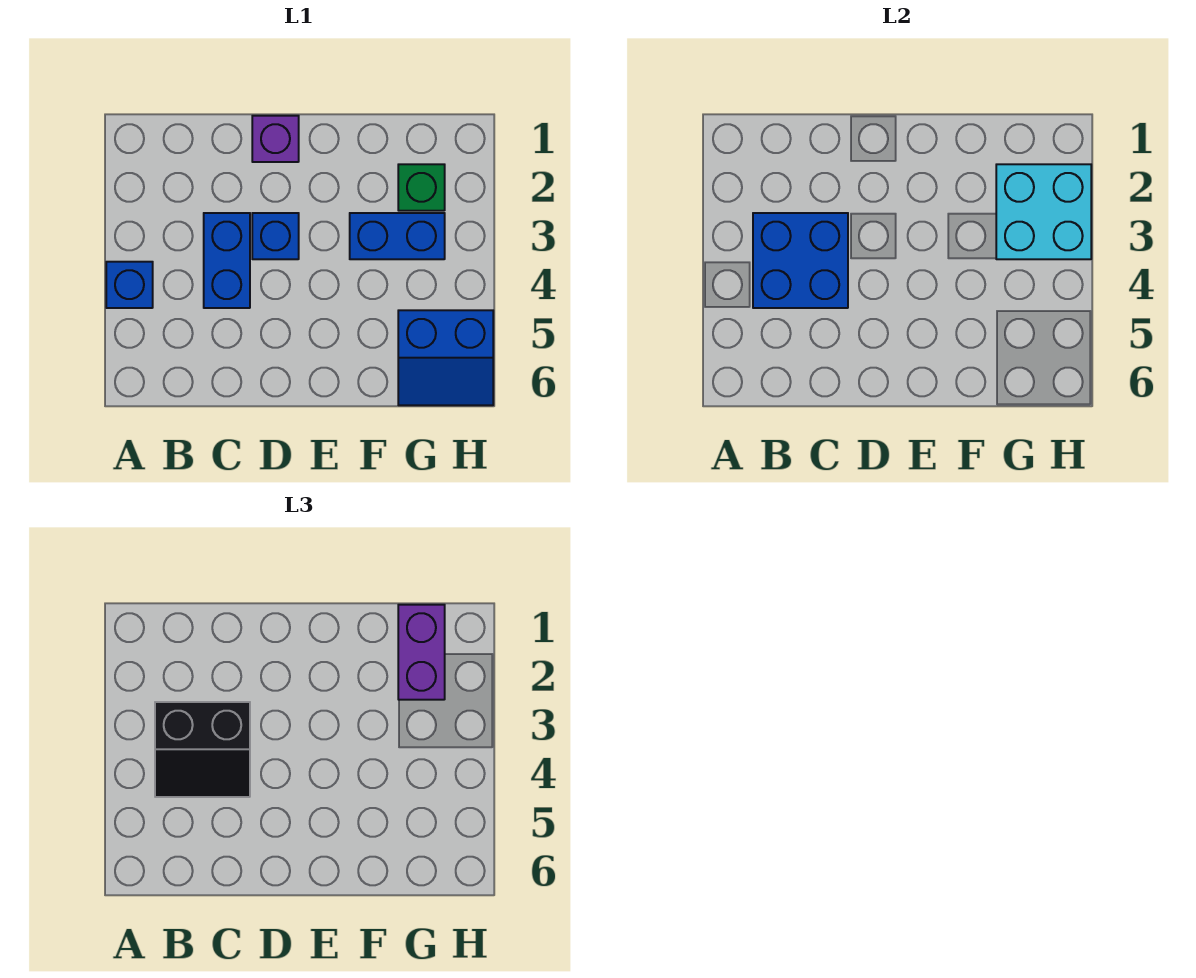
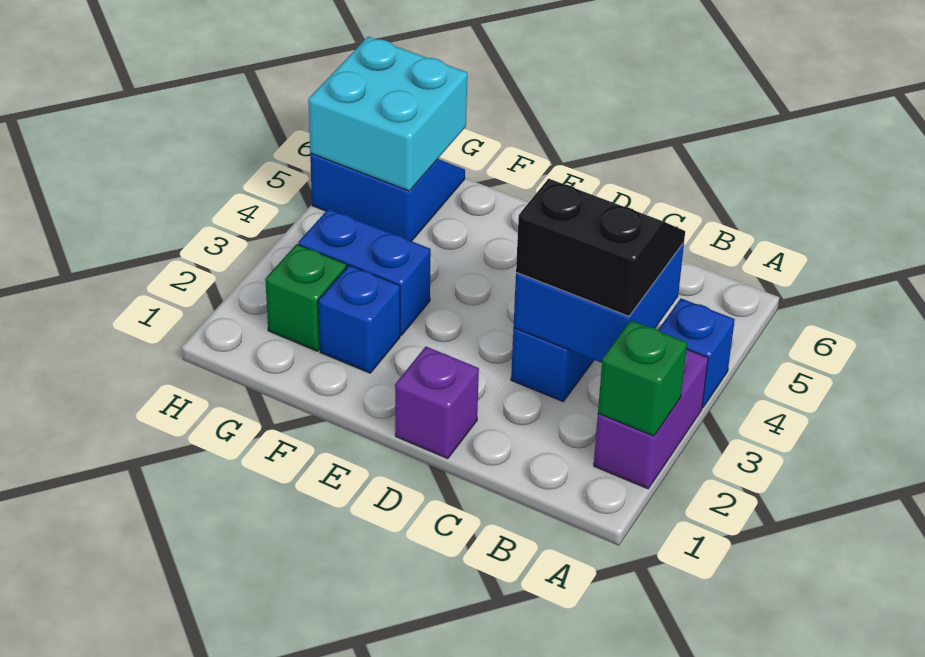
none -> green brick A2 level 2
blue brick D3 level 1 -> blue brick F2 level 1
purple brick G1:G2 level 3 -> purple brick A2:A3 level 1
cyan brick G2:H3 level 2 -> cyan brick G5:H6 level 2

